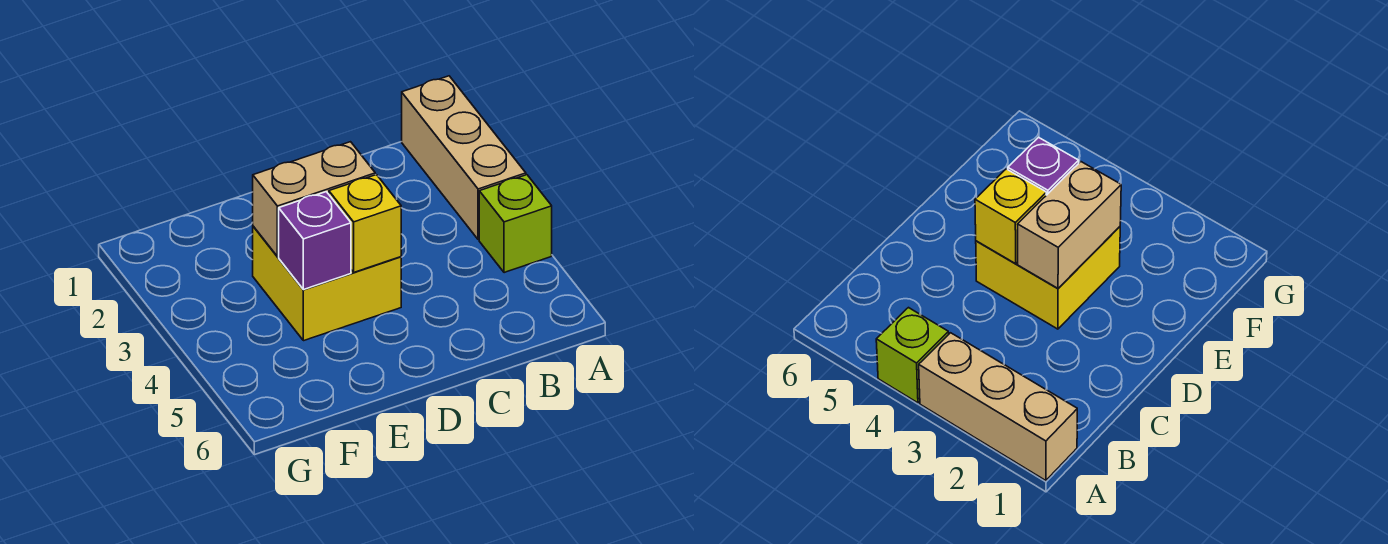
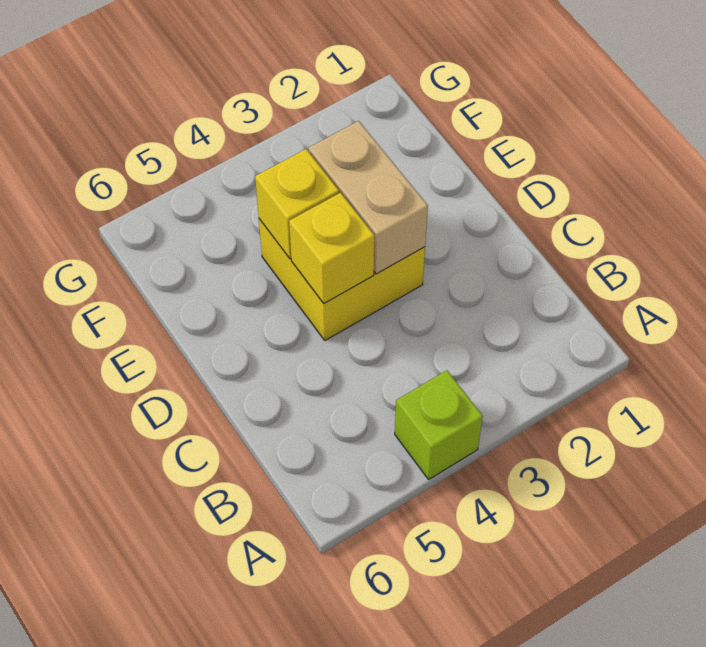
tan brick A1:A3 level 1 -> none
purple brick E4 level 2 -> yellow brick E4 level 2

